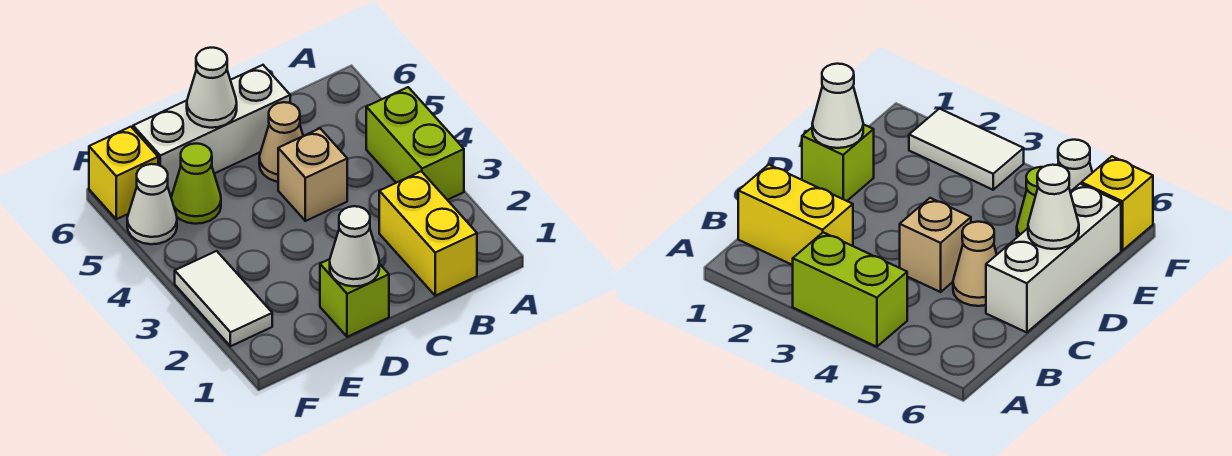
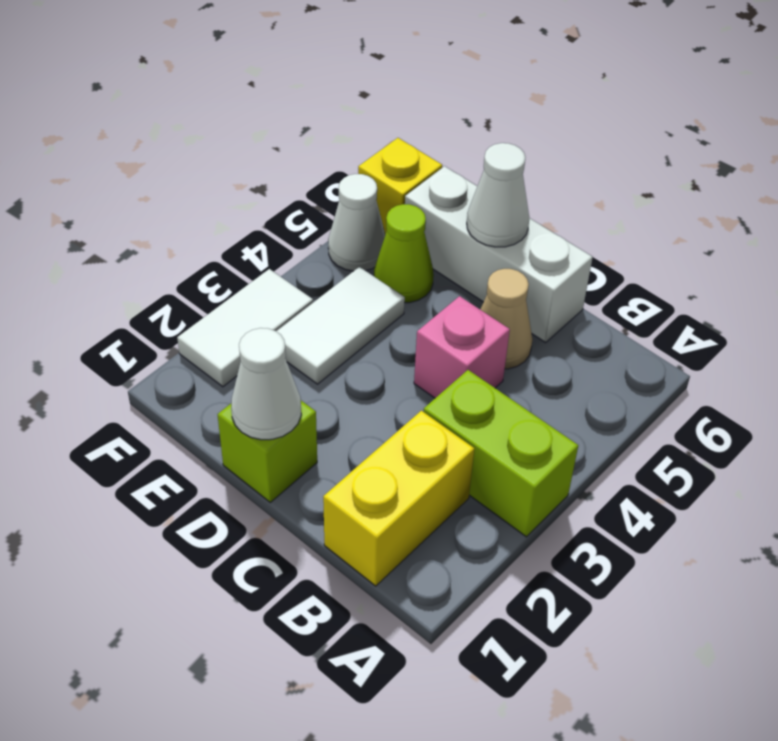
lime brick A3:A4 level 1 -> lime brick A3:B3 level 1
tan brick C4 level 1 -> pink brick C4 level 1
none -> white tile E3:E4 level 1

